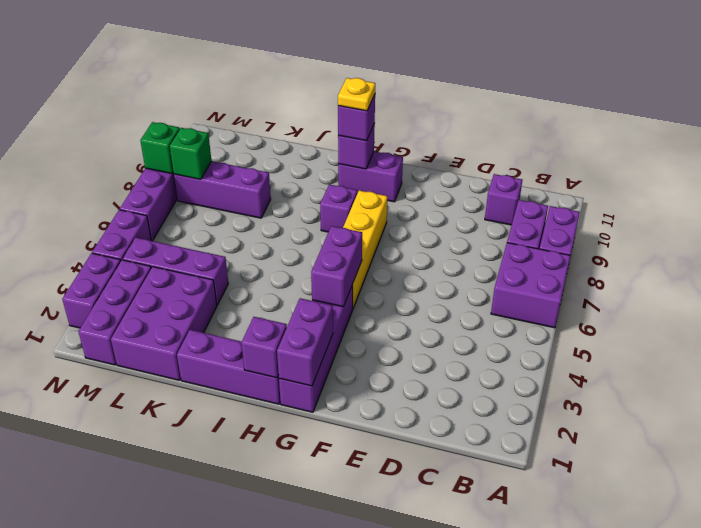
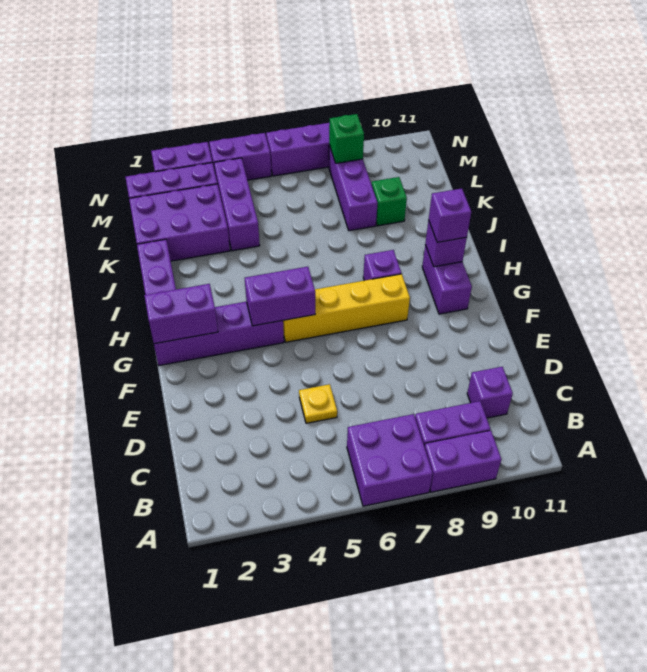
purple brick H1 level 2 -> none
yellow plate H10 level 4 -> yellow plate D5 level 1
green brick N8 level 2 -> green brick K9 level 1

